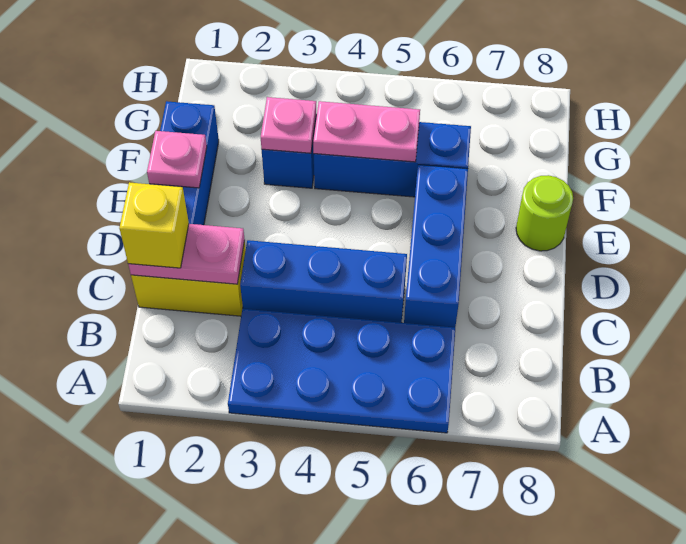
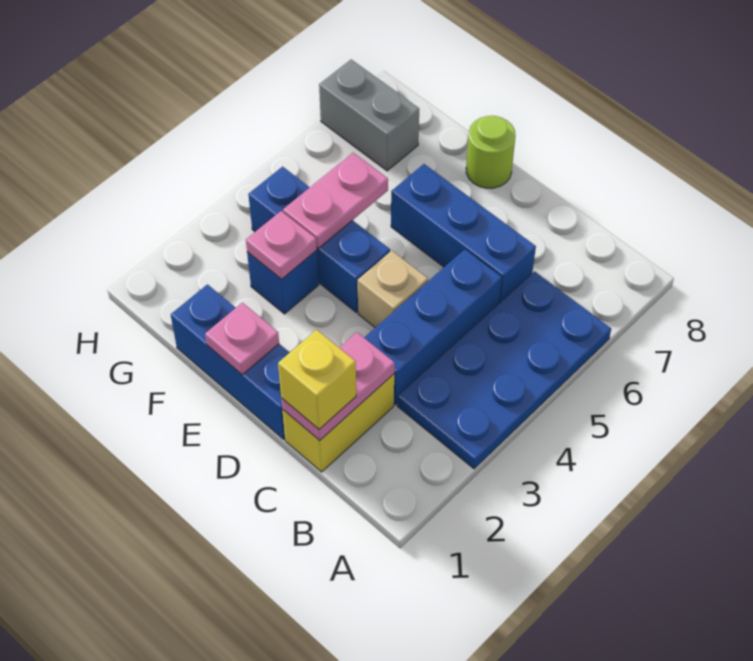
none -> tan brick D4 level 1
blue brick F4:F6 level 1 -> blue brick E4:G4 level 1
none -> grey brick G7:H7 level 1

